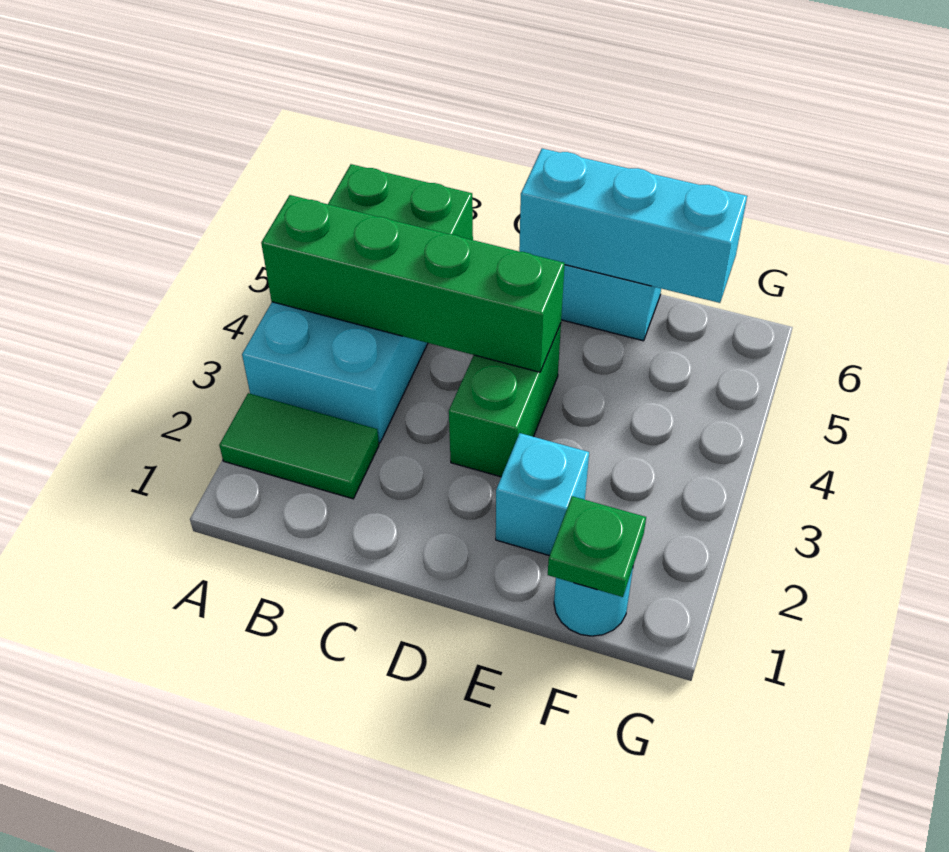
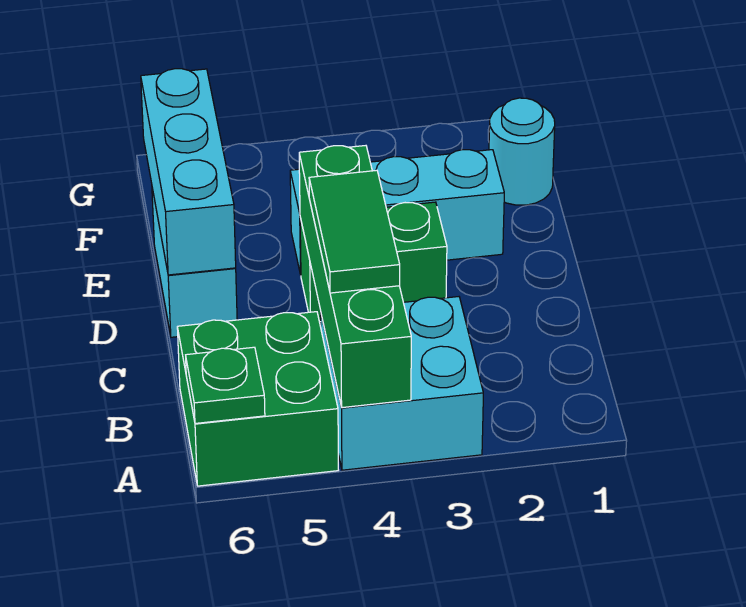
green tile A2:B2 level 1 -> green tile B4:C4 level 3
cyan brick E2 level 1 -> cyan brick E2:E4 level 1
green plate F1 level 2 -> green plate A6 level 2

